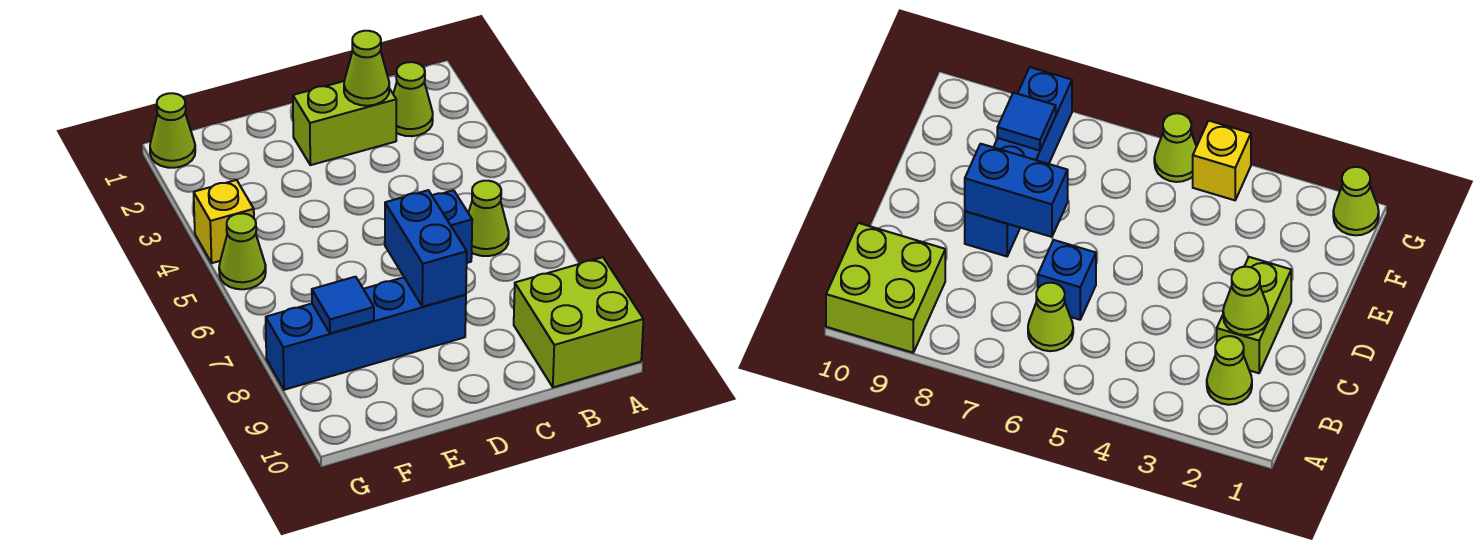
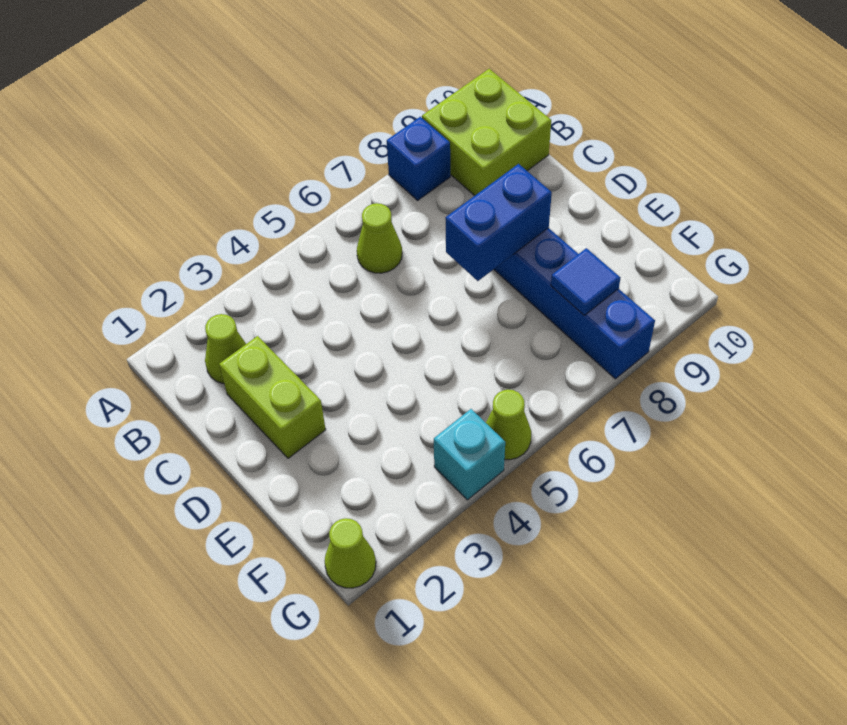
lime cone C2 level 2 -> none
blue brick C6 level 1 -> blue brick A8 level 1
yellow brick G4 level 1 -> cyan brick G4 level 1

